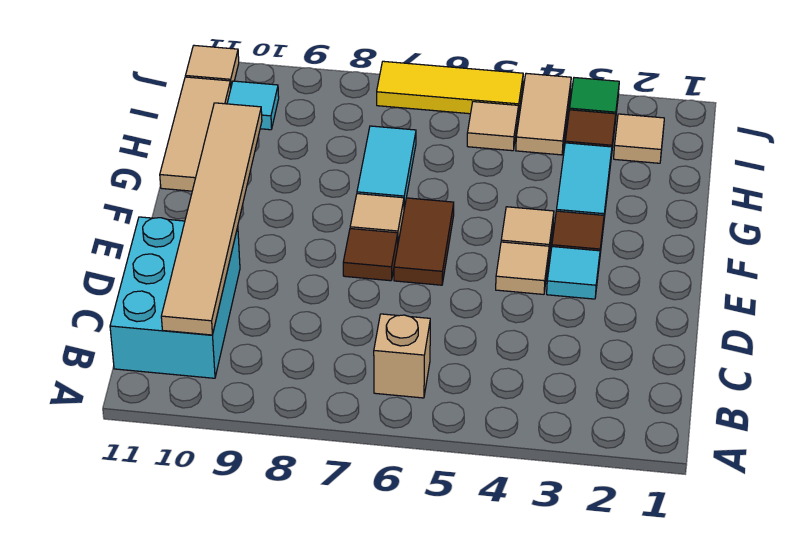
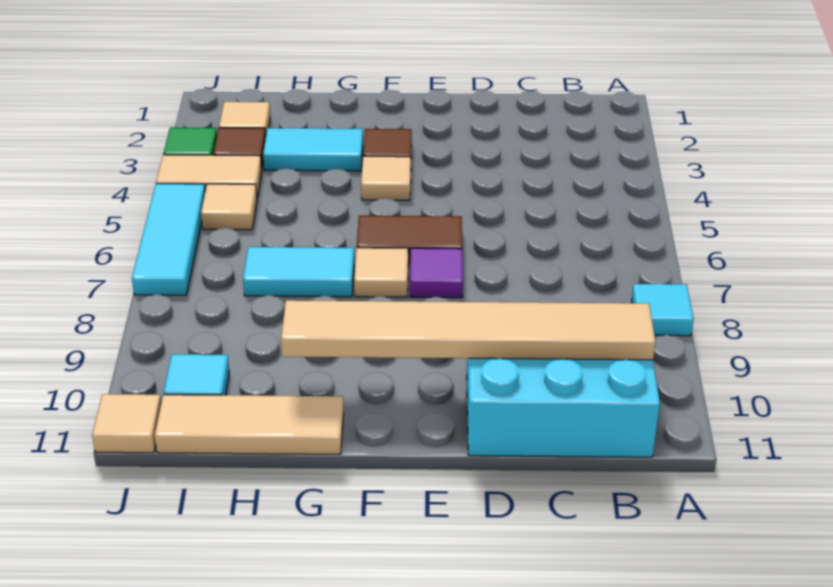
tan brick B6 level 1 -> none
cyan tile E3 level 1 -> cyan tile A8 level 1
tan tile E4 level 1 -> none
brown tile E7 level 1 -> purple tile E7 level 1
yellow tile J5:J7 level 1 -> cyan tile J5:J7 level 1

